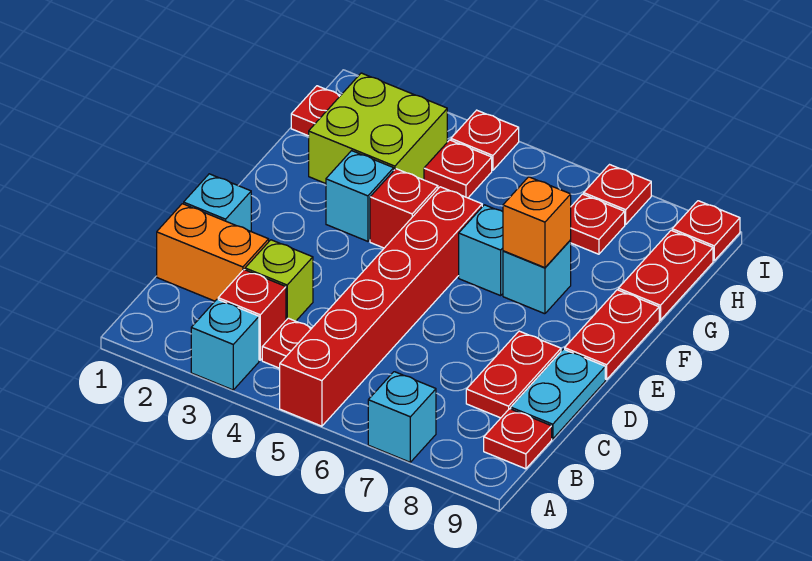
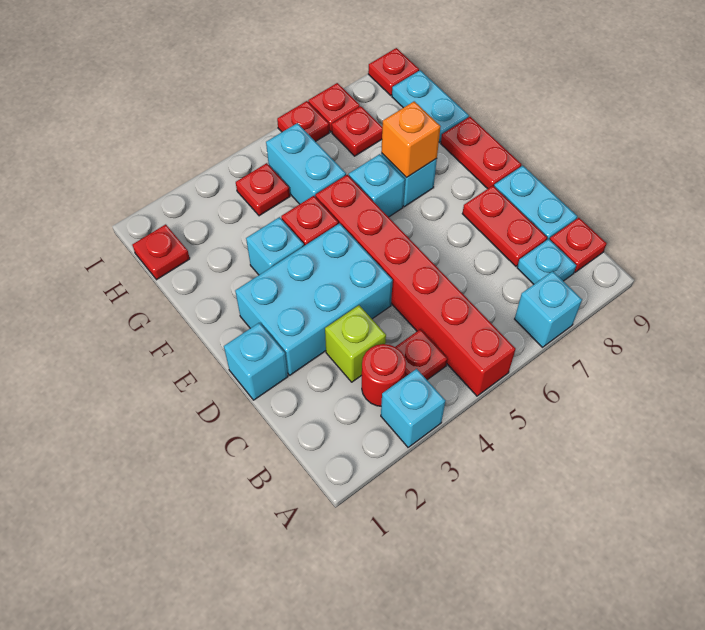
red brick B3 level 1 -> red round brick B3 level 1
none -> cyan plate B8 level 1
orange brick C1:C2 level 1 -> none
none -> cyan brick D2:E4 level 1
lime brick G2:H3 level 1 -> none
none -> cyan brick G5:H5 level 1
red plate G9:H9 level 1 -> cyan plate G9:H9 level 1
red plate I4 level 1 -> red plate I6 level 1

